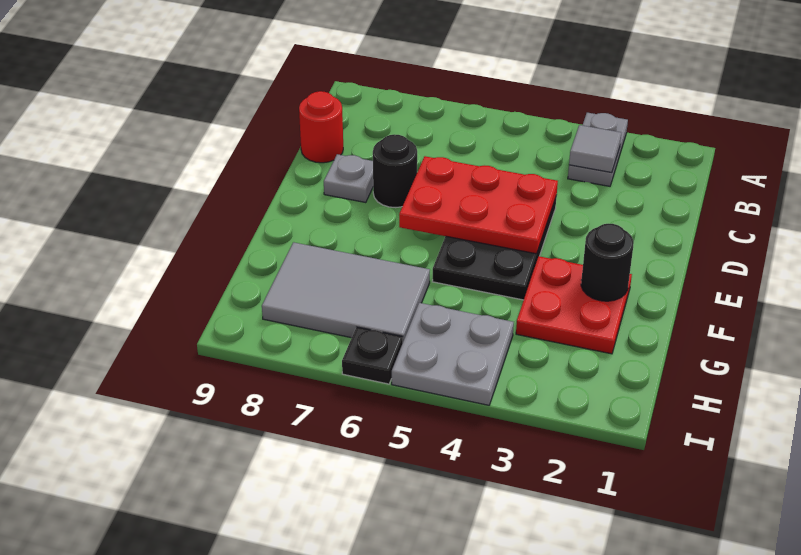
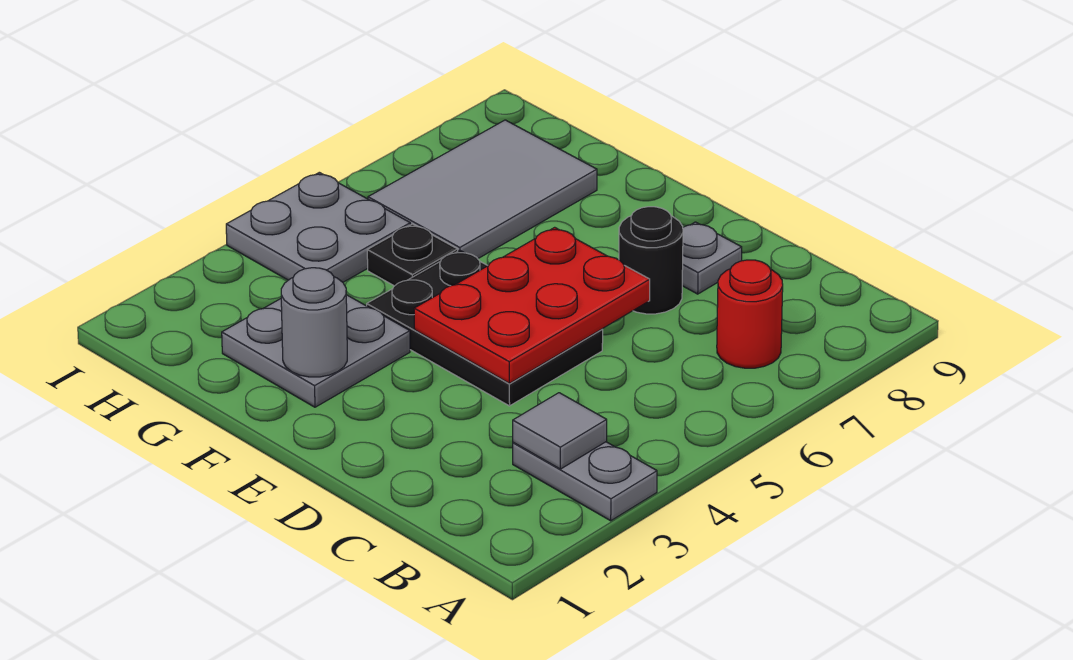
red round brick C9 level 1 -> red round brick B7 level 1
red plate F2:G3 level 1 -> grey plate F2:G3 level 1
black round brick F2 level 2 -> grey round brick F2 level 2
black plate I6 level 1 -> black plate G5 level 1

